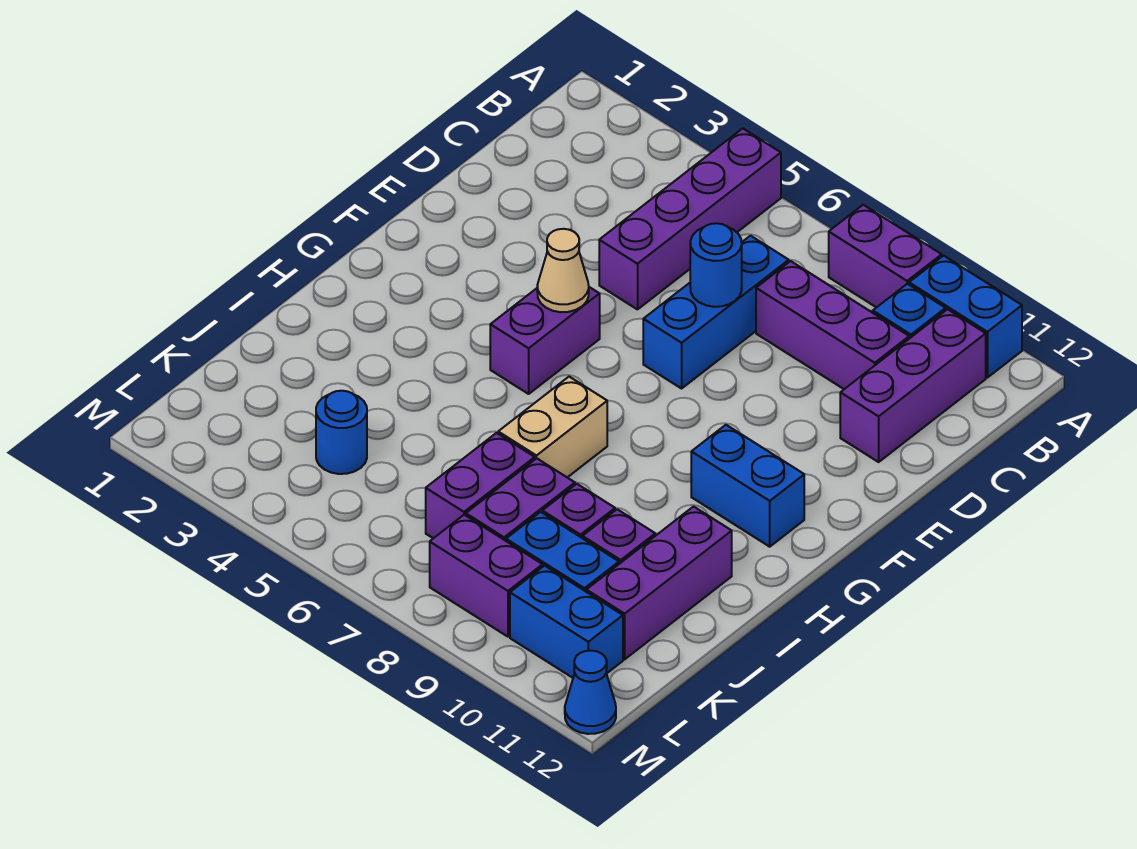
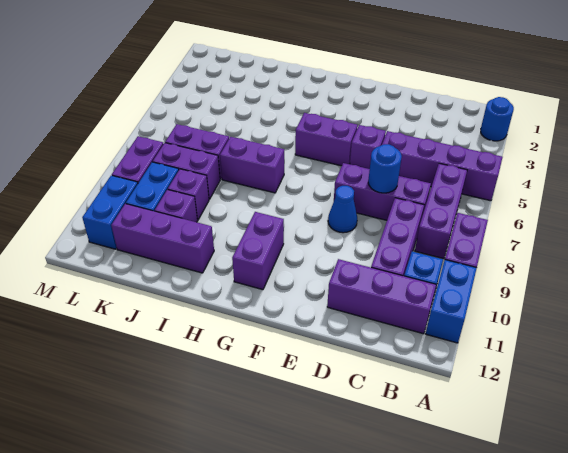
none -> purple brick B6:B8 level 1
blue brick C7:E7 level 1 -> purple brick C7:E7 level 1
none -> purple brick E5 level 1
tan cone F5 level 2 -> none
blue brick G10:G11 level 1 -> purple brick G10:G11 level 1
tan brick H7:I7 level 1 -> purple brick H7:I7 level 1
blue round brick K4 level 1 -> blue round brick A2 level 1
blue cone M12 level 1 -> blue cone E8 level 1

